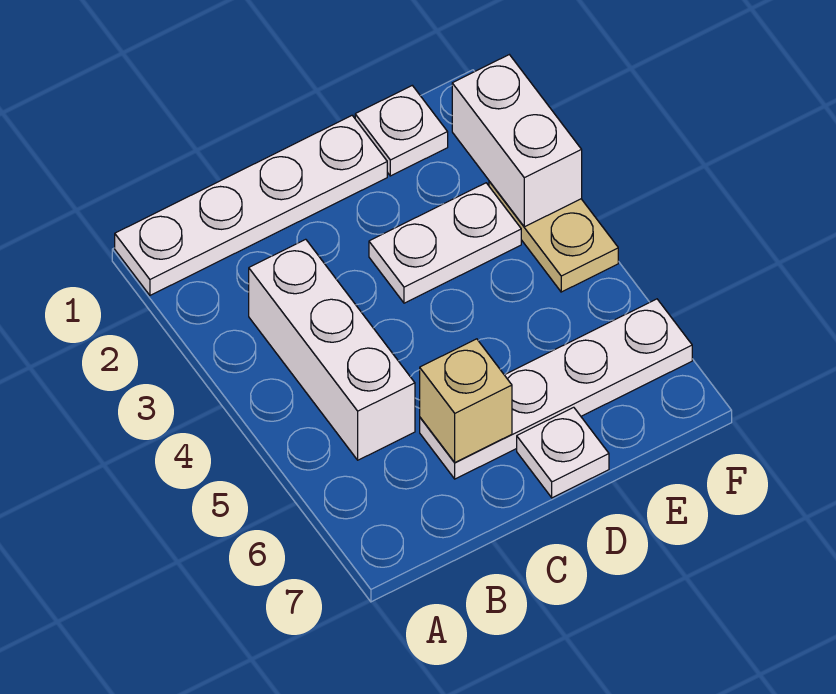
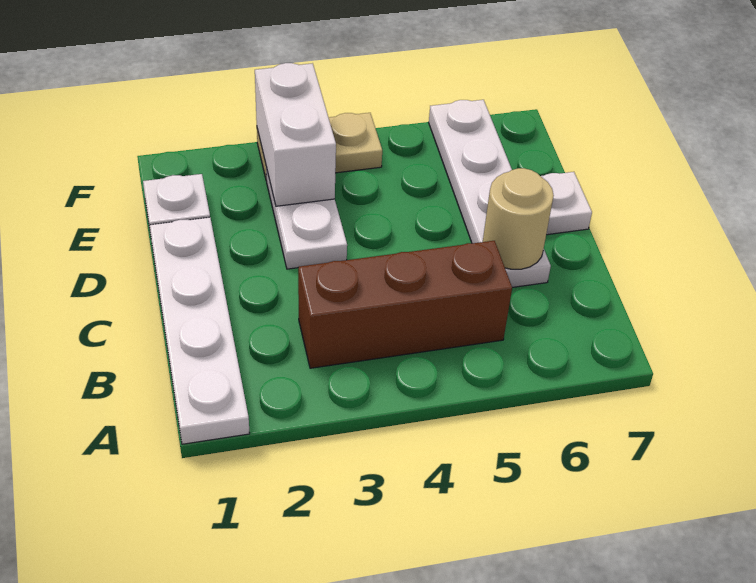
white brick B3:B5 level 1 -> brown brick B3:B5 level 1
tan brick C6 level 2 -> tan round brick C6 level 2
white brick F2:F3 level 2 -> white brick E3:F3 level 2

